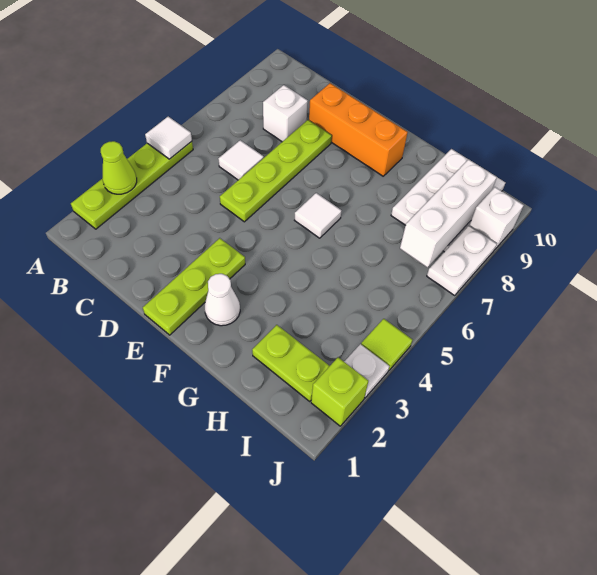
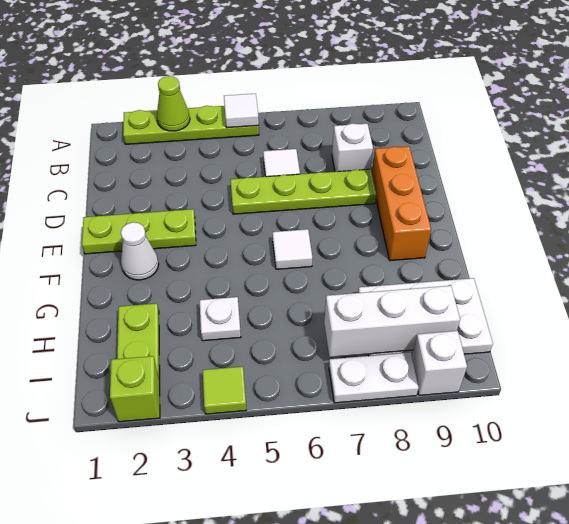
white plate J3 level 1 -> white plate H4 level 1

